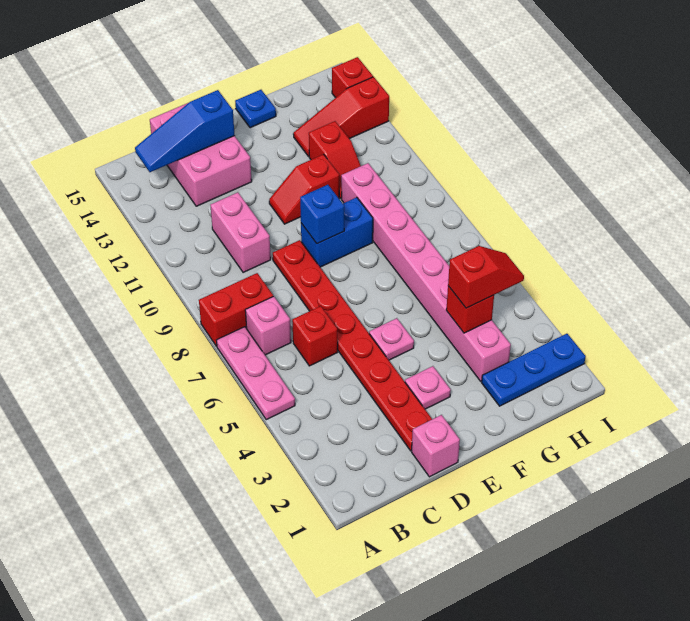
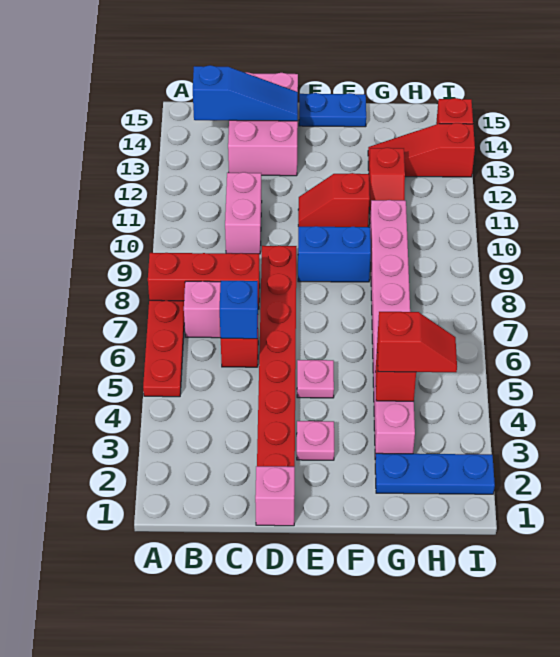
pink plate A5:A7 level 1 -> red plate A5:A7 level 1
red brick A8:B8 level 1 -> red brick A8:C8 level 1
blue slope B14:D14 level 2 top D -> blue slope B14:D14 level 2 top B
blue brick E9 level 2 -> blue brick C6 level 2
blue plate F15 level 1 -> blue plate E15:F15 level 1

